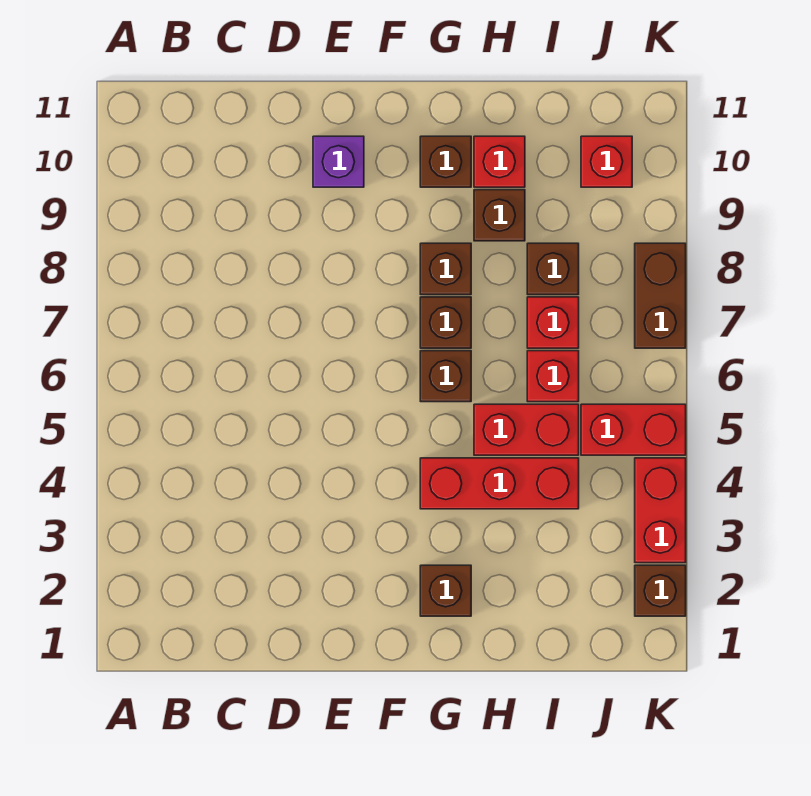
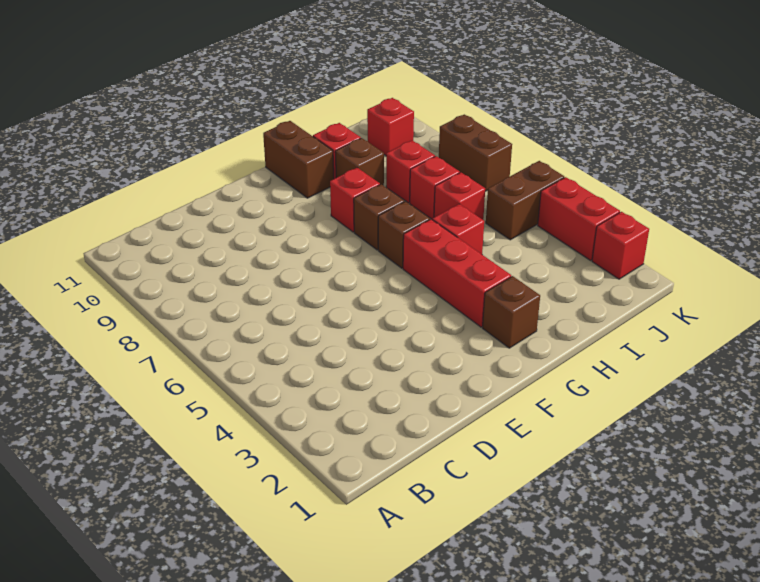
purple brick E10 level 1 -> none
red brick G4:I4 level 1 -> red brick G3:G5 level 1
brown brick G8 level 1 -> red brick G8 level 1
brown brick G10 level 1 -> brown brick G10:G11 level 1
red brick H5:I5 level 1 -> red brick H5 level 1
brown brick I8 level 1 -> red brick I8 level 1
red brick J5:K5 level 1 -> brown brick J5:K5 level 1
brown brick K2 level 1 -> red brick K2 level 1

